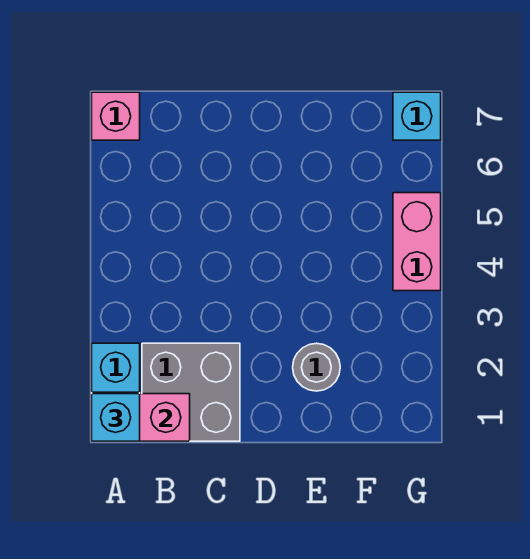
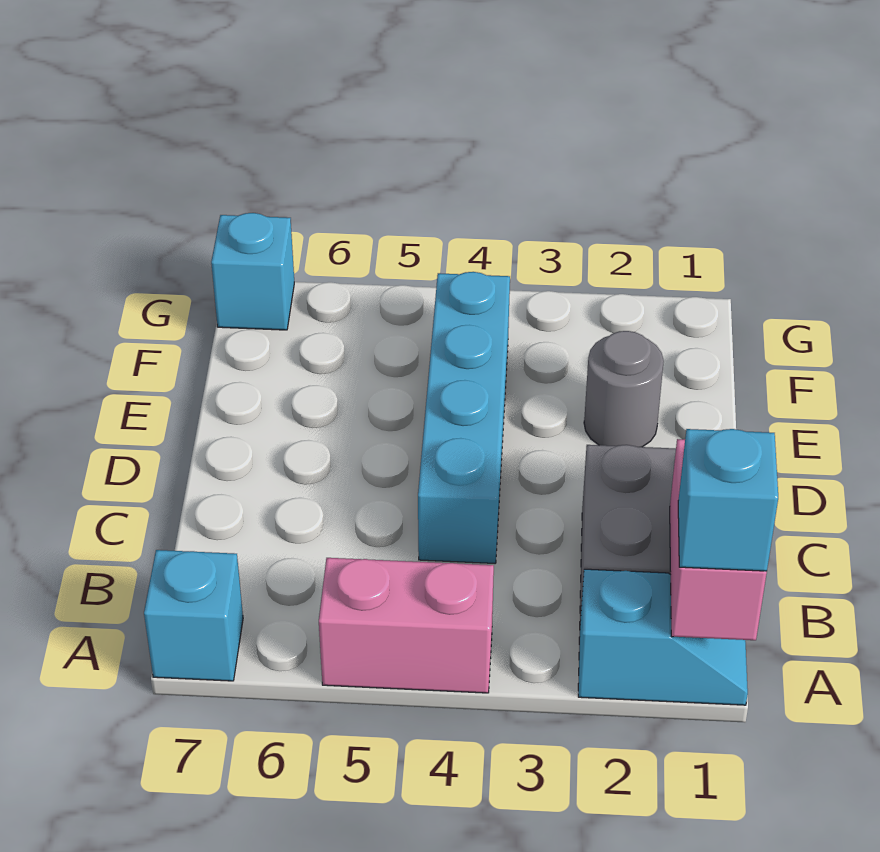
pink brick A7 level 1 -> cyan brick A7 level 1
none -> cyan brick C4:F4 level 1
pink brick G4:G5 level 1 -> pink brick A4:A5 level 1

